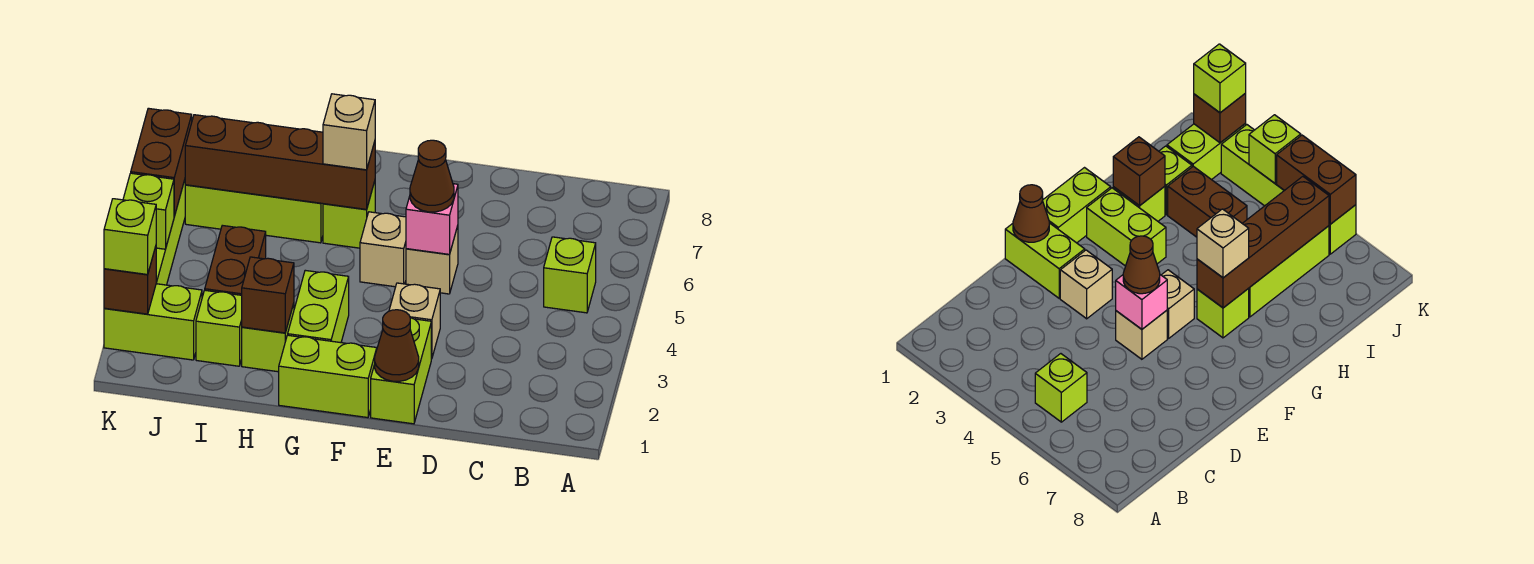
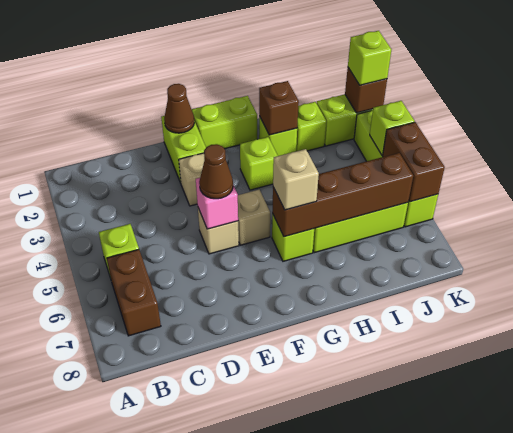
lime brick G2:G3 level 1 -> lime brick G3 level 1
brown brick I3:I4 level 1 -> brown brick B6:B7 level 1

